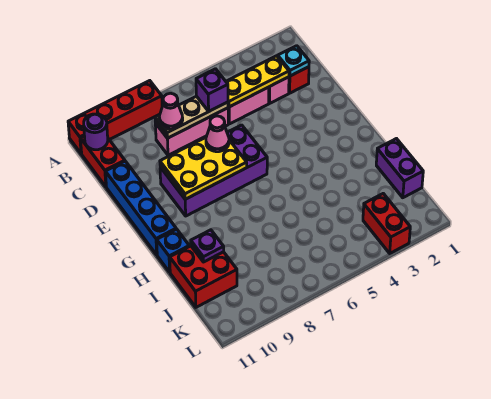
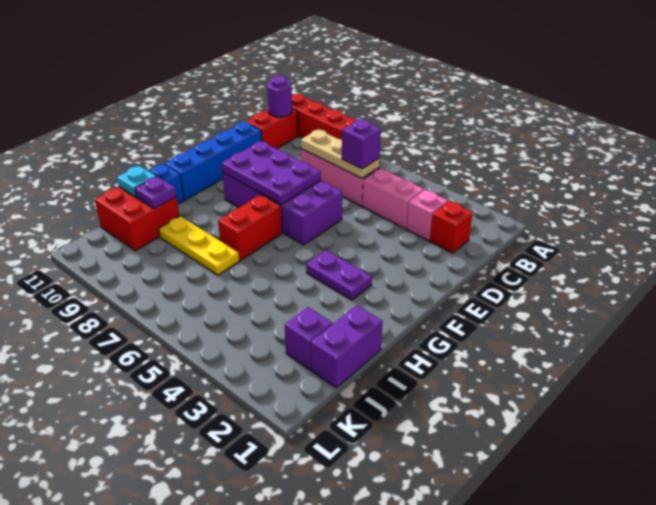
cyan plate C2 level 2 -> cyan plate I11 level 2
yellow plate C3:C5 level 2 -> yellow plate I7:I9 level 1
pink cone C8 level 3 -> none
yellow plate E7:F9 level 2 -> purple plate E7:F9 level 2
pink cone E7 level 3 -> none
none -> purple plate G3:G4 level 1
none -> purple brick J2 level 1
red brick K3:L3 level 1 -> red brick G7:H7 level 1

